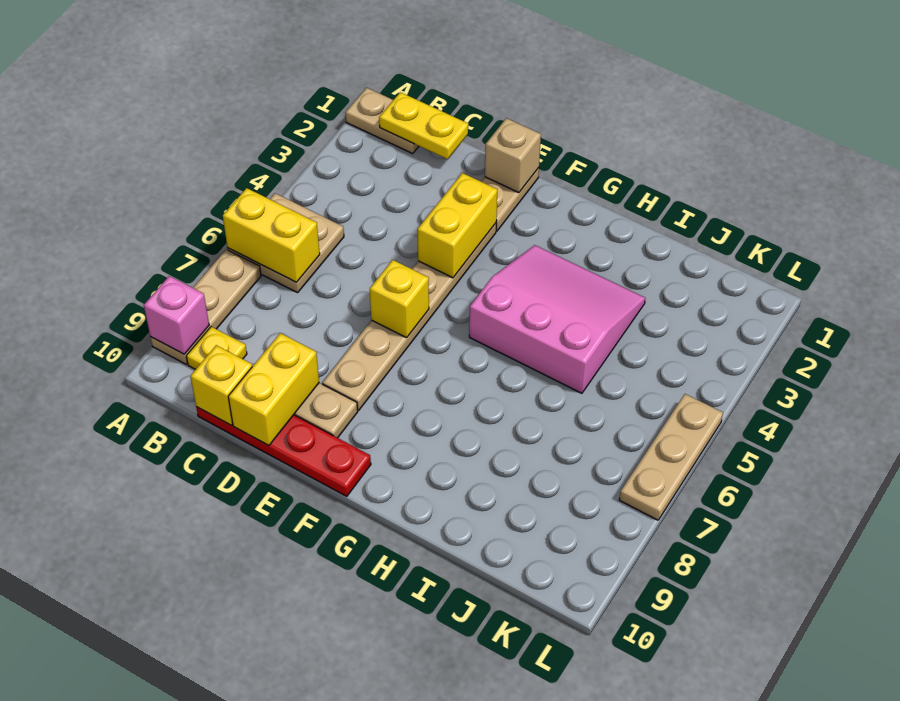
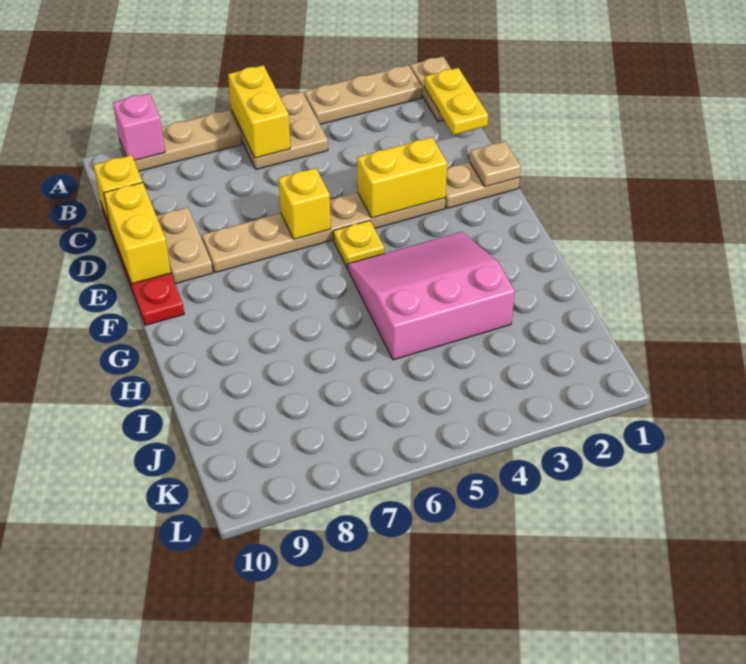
yellow plate B9 level 1 -> yellow plate F5 level 1
yellow brick D9:D10 level 2 -> yellow brick D10:E10 level 2
tan brick E1 level 2 -> tan plate E1 level 2
pink slope G3:I5 level 1 top 5 -> pink slope G3:I5 level 1 top I
tan plate L5:L7 level 1 -> tan plate A2:A4 level 1

